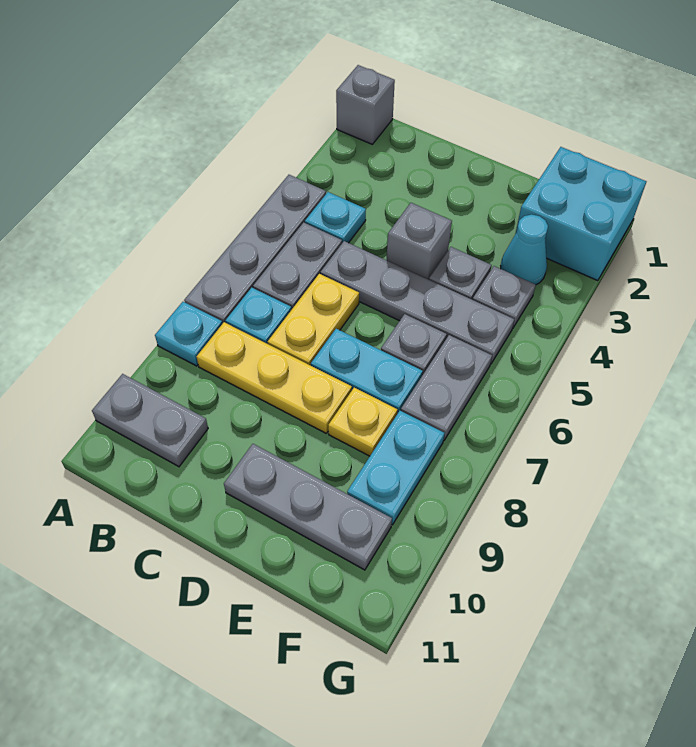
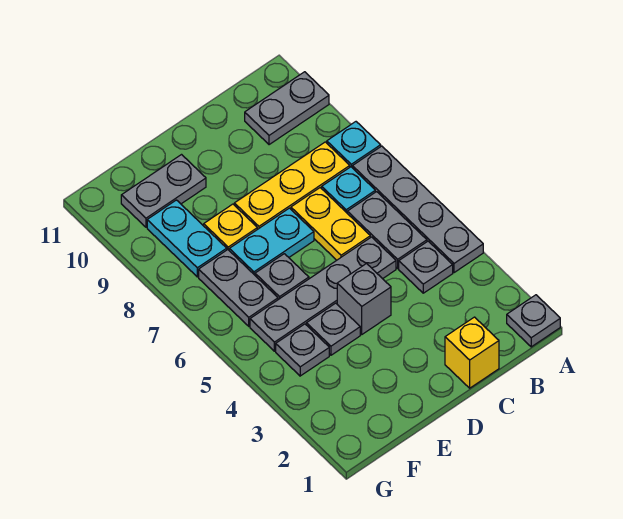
grey brick A1 level 1 -> grey plate A1 level 1
cyan plate B4 level 1 -> grey plate B4 level 1
none -> yellow brick C1 level 1
grey plate D10:F10 level 1 -> grey plate E10:F10 level 1
cyan brick F1:G2 level 1 -> none
cyan cone F3 level 1 -> none

